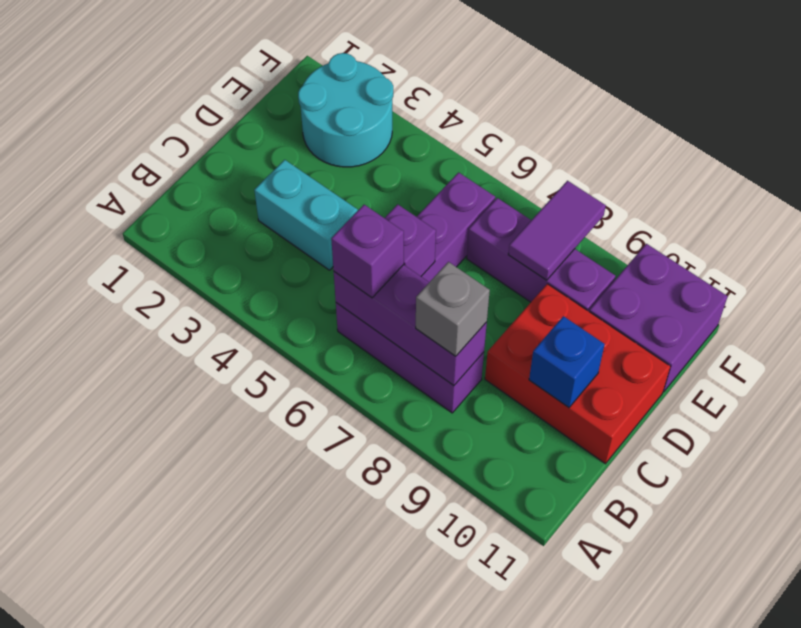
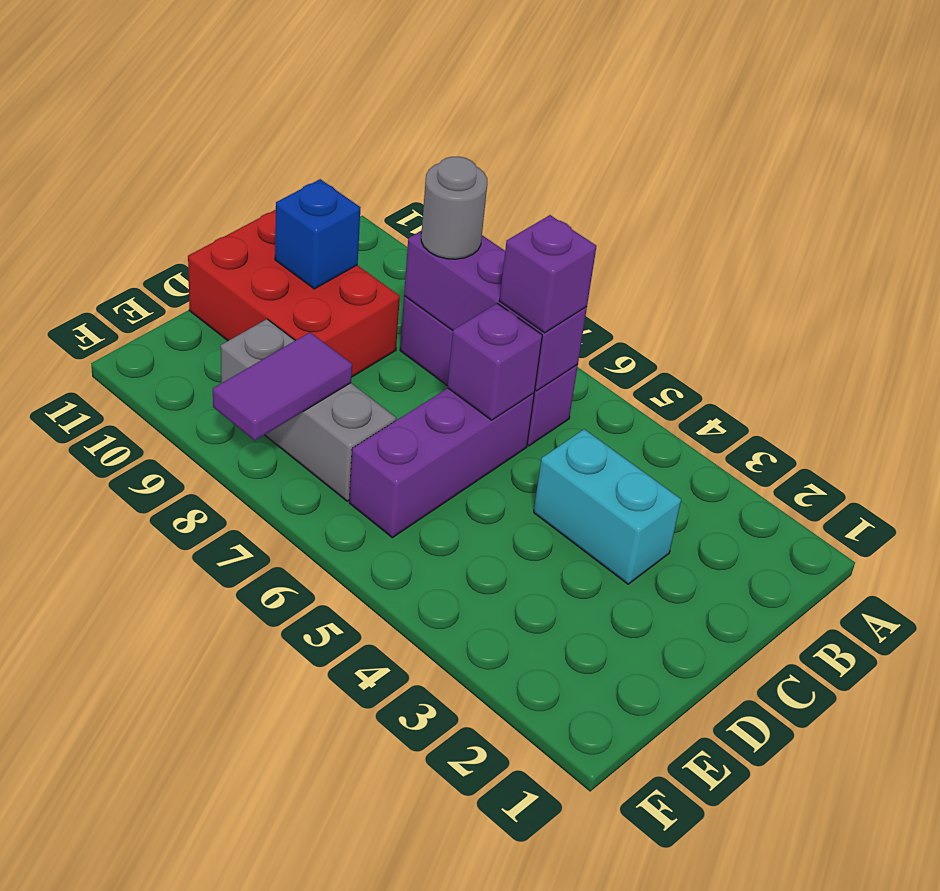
grey brick B8 level 3 -> grey round brick B8 level 3
cyan round brick E2:F3 level 1 -> none
purple brick E7:E9 level 1 -> grey brick E7:E9 level 1
purple brick E10:F11 level 1 -> none

